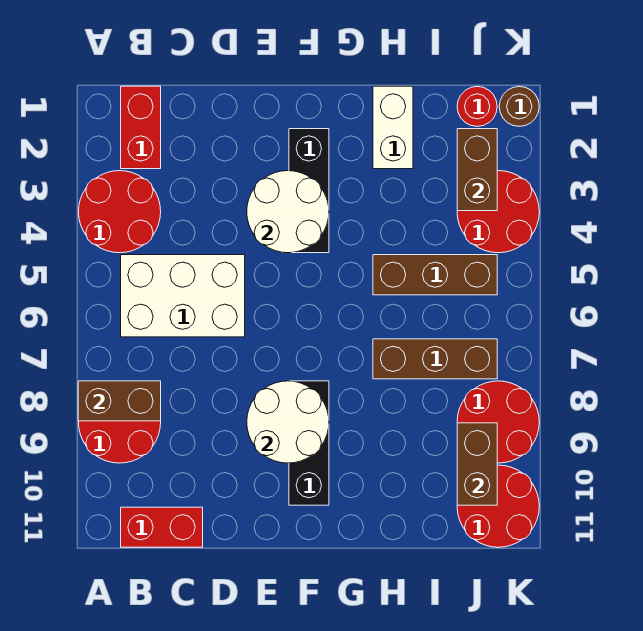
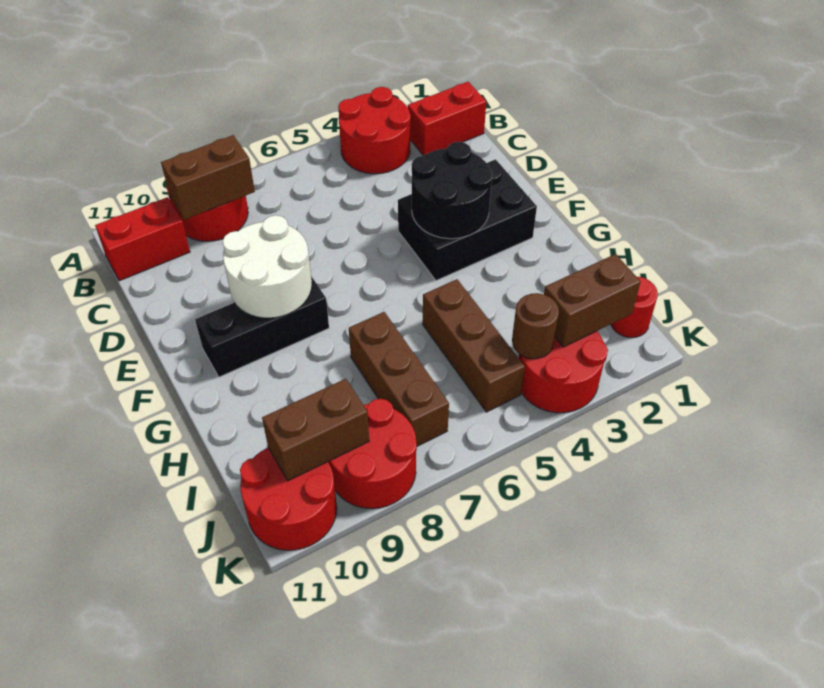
brown brick A8:B8 level 2 -> brown brick B8:B9 level 2
white brick B5:D6 level 1 -> none
red brick B11:C11 level 1 -> red brick B10:B11 level 1
white round brick E3:F4 level 2 -> black round brick E3:F4 level 2
black brick F2:F4 level 1 -> black brick E2:F4 level 1
white brick H1:H2 level 1 -> none
brown round brick K1 level 1 -> brown round brick J4 level 2

